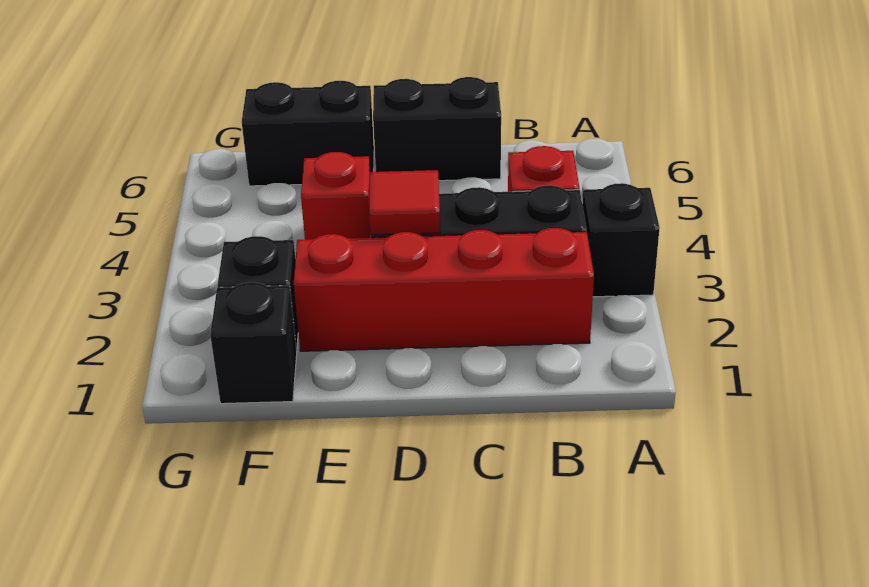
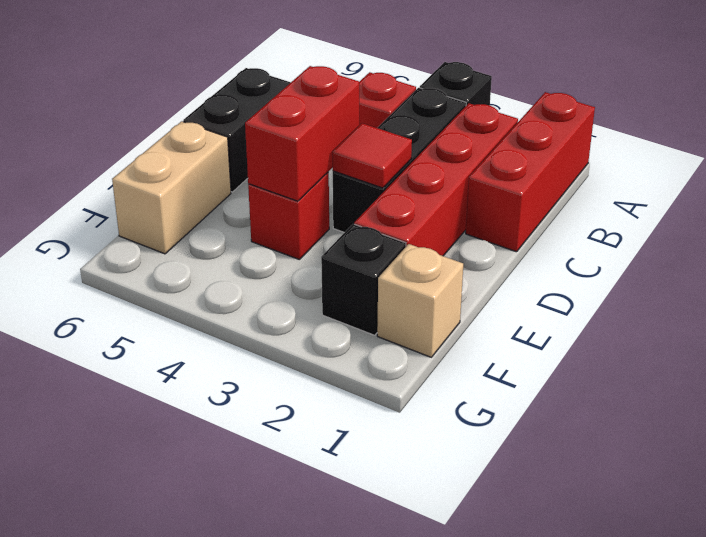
none -> red brick A1:C1 level 1
none -> red brick D4:E4 level 2
black brick E6:F6 level 1 -> tan brick E6:F6 level 1
black brick F1 level 1 -> tan brick F1 level 1

